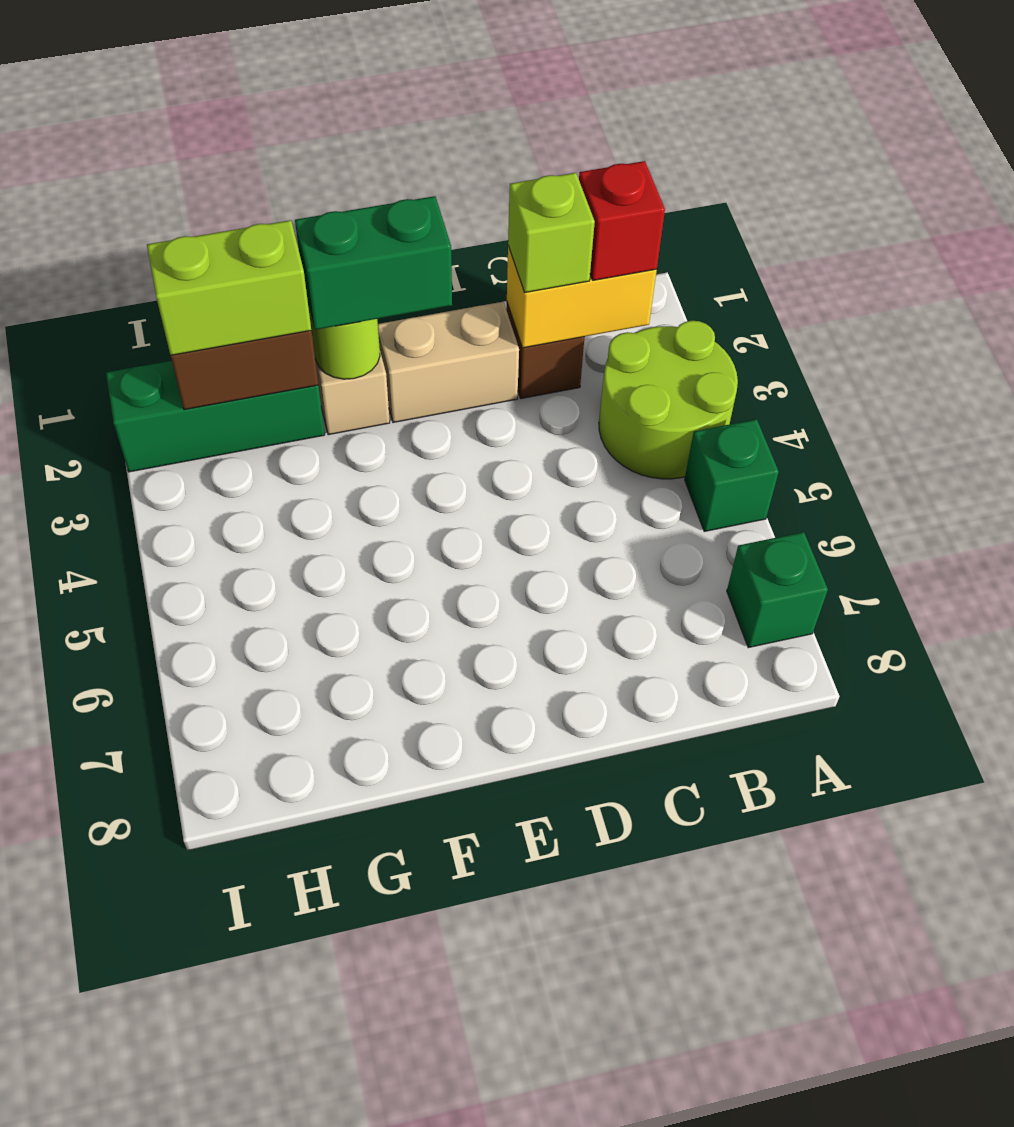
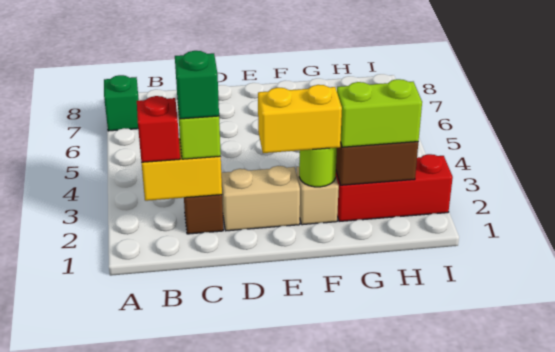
lime round brick A3:B4 level 1 -> none
green brick A5 level 1 -> green brick C2 level 4
green brick E2:F2 level 3 -> yellow brick E2:F2 level 3
green brick G2:I2 level 1 -> red brick G2:I2 level 1

